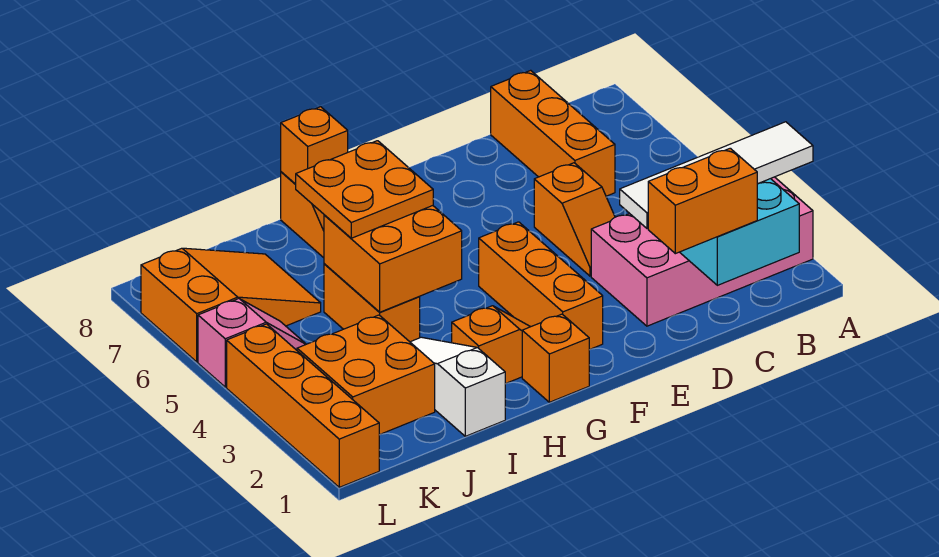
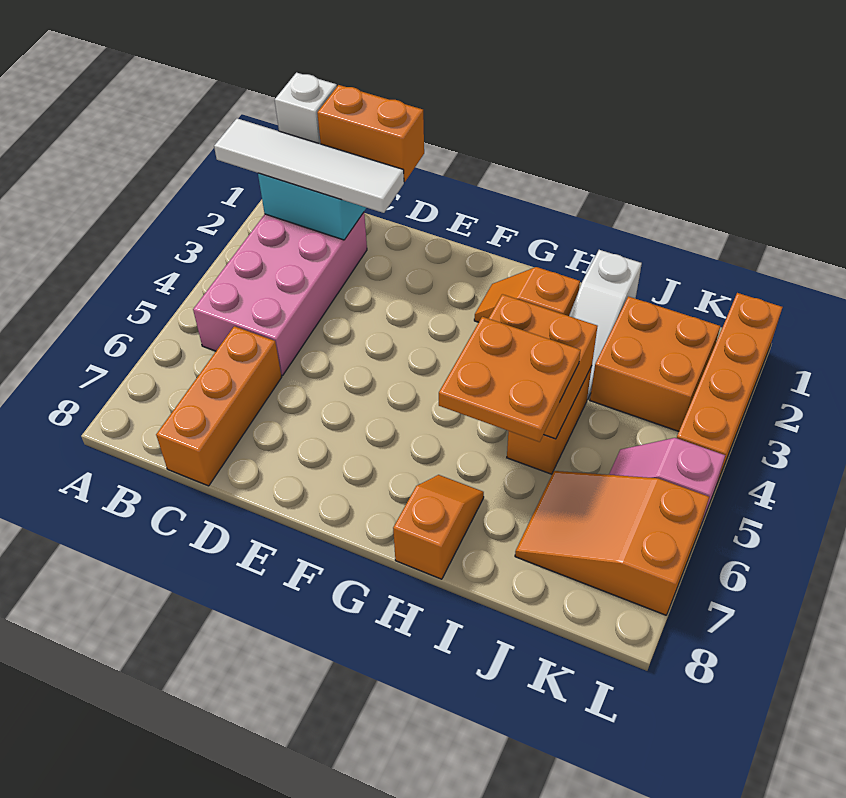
pink brick A2:D3 level 1 -> pink brick B2:C5 level 1
none -> white brick B1 level 3
orange slope D4:D5 level 1 top 5 -> none
orange brick F2:F4 level 1 -> none
orange brick G1 level 1 -> none
orange brick H8 level 2 -> none

